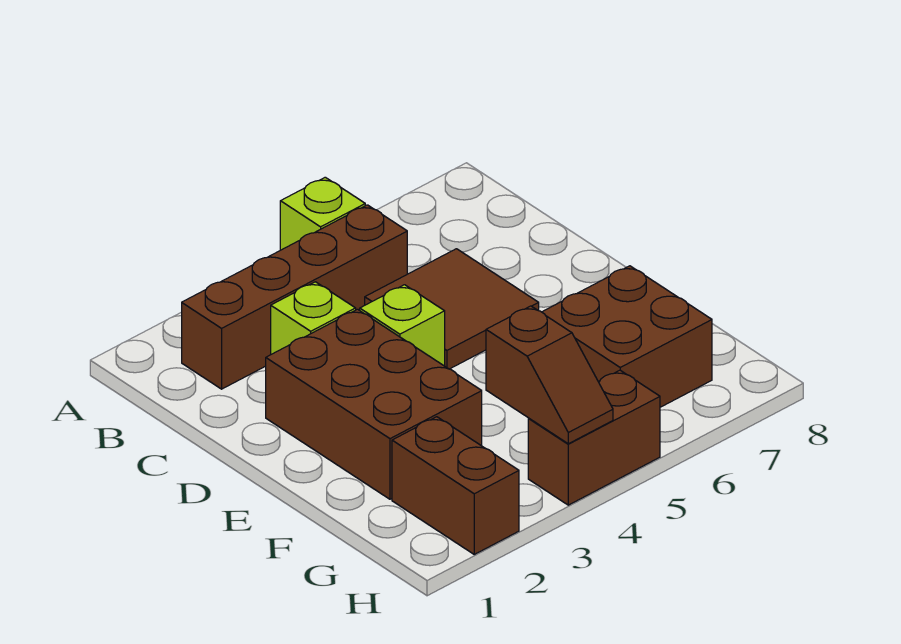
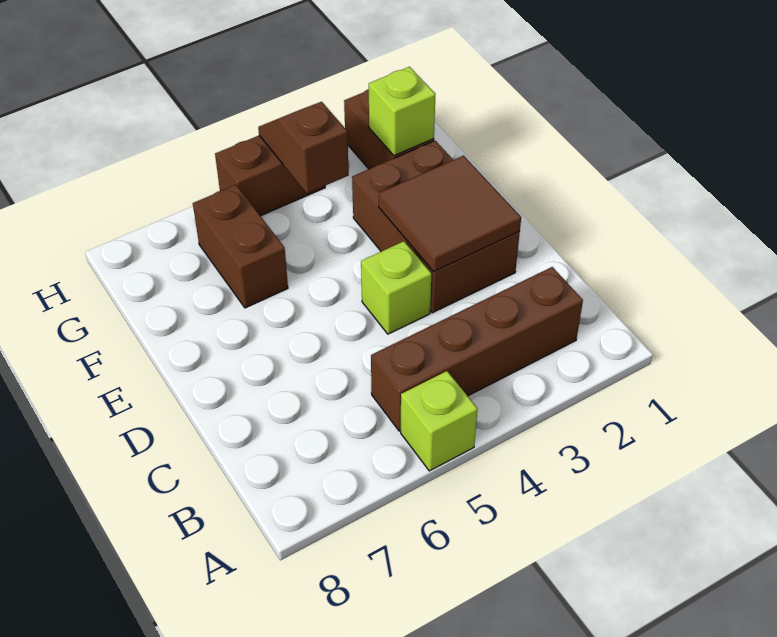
lime brick C3 level 1 -> lime brick G2 level 2
brown tile C5:D6 level 1 -> brown tile D2:E3 level 2
brown brick F6:G7 level 1 -> brown brick F6:G6 level 1

